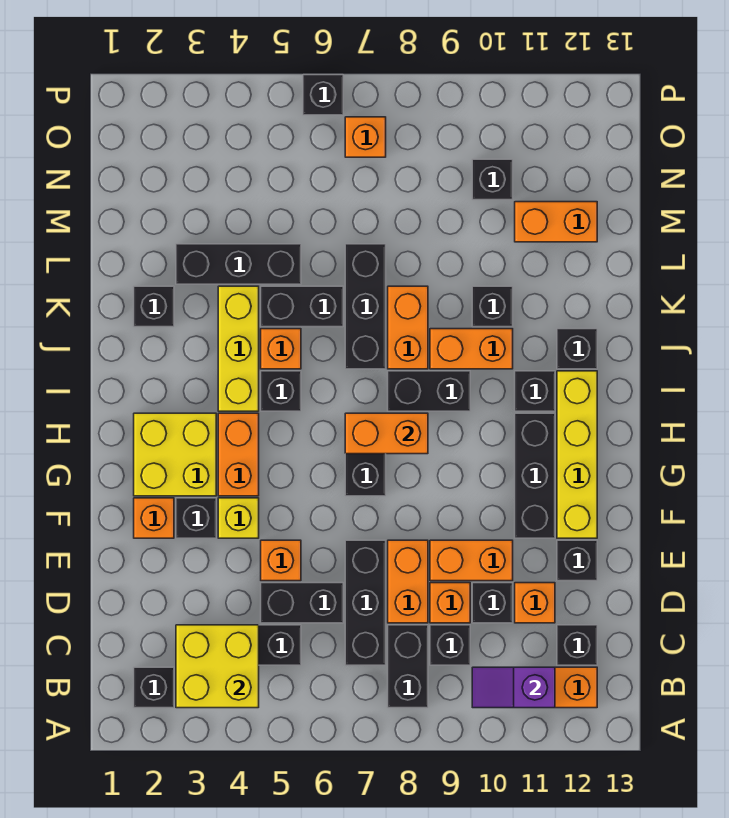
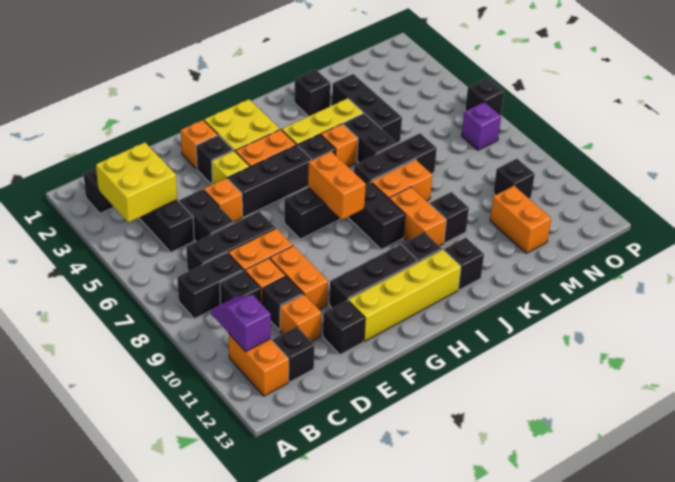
none -> black brick F5:H5 level 1
orange brick O7 level 1 -> purple brick O7 level 1

